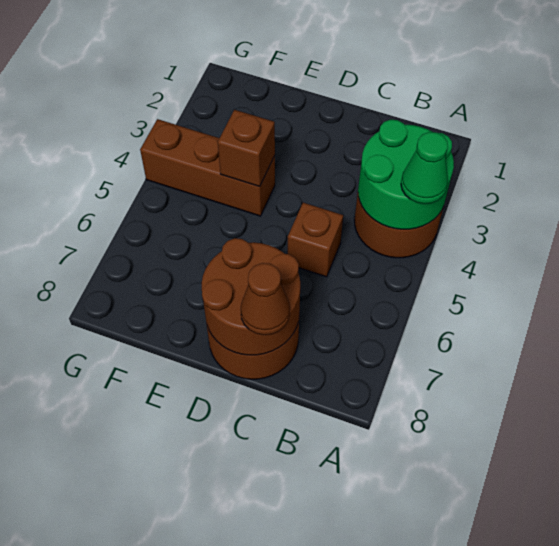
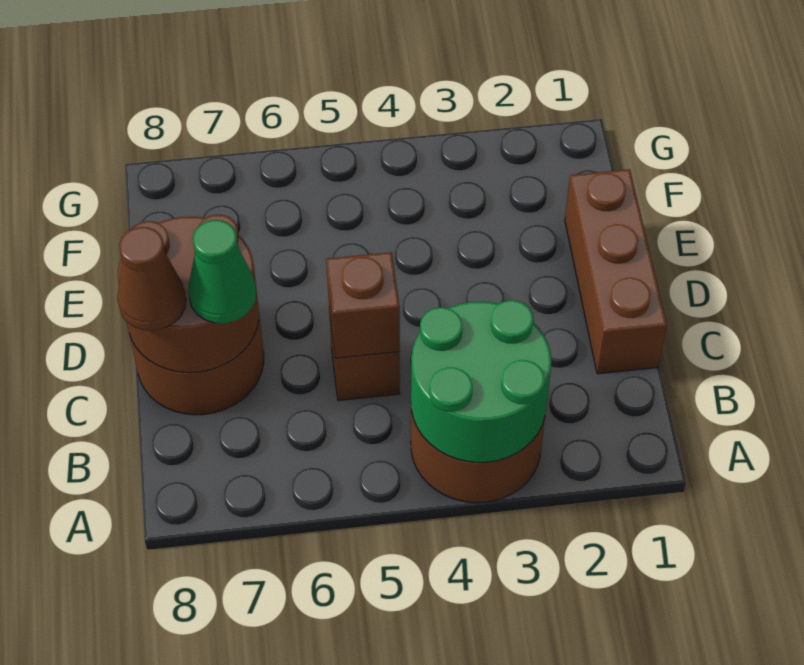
green cone A4 level 3 -> green cone C7 level 3
brown brick E4:G4 level 1 -> brown brick C1:E1 level 1
brown brick E4 level 2 -> brown brick C5 level 2

